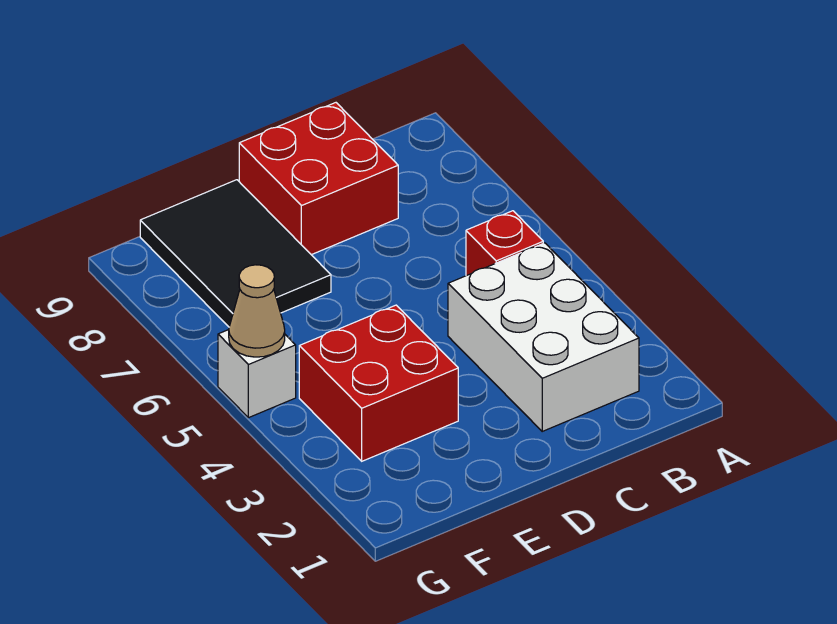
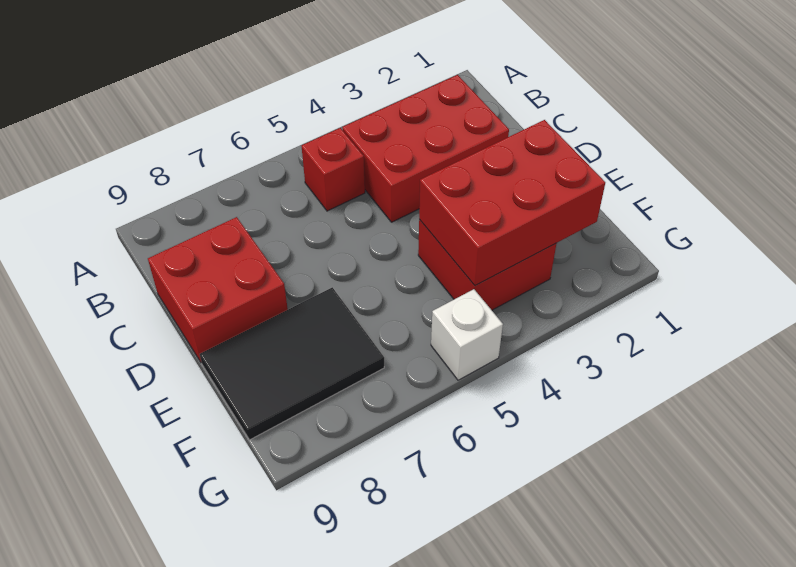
white brick B2:C4 level 1 -> red brick B2:C4 level 1
none -> red brick E2:F4 level 2
tan cone G5 level 2 -> none

